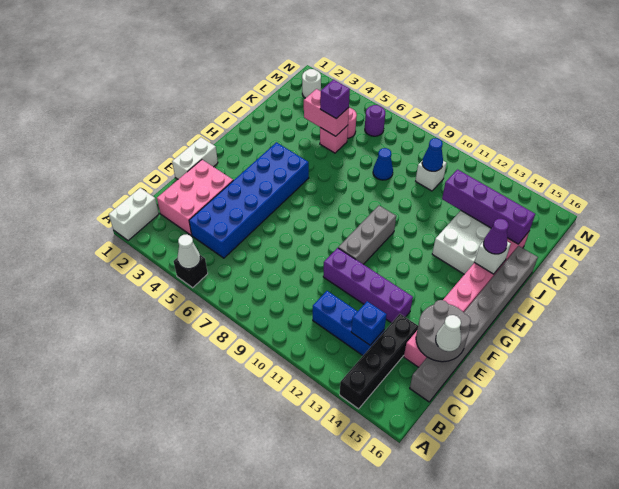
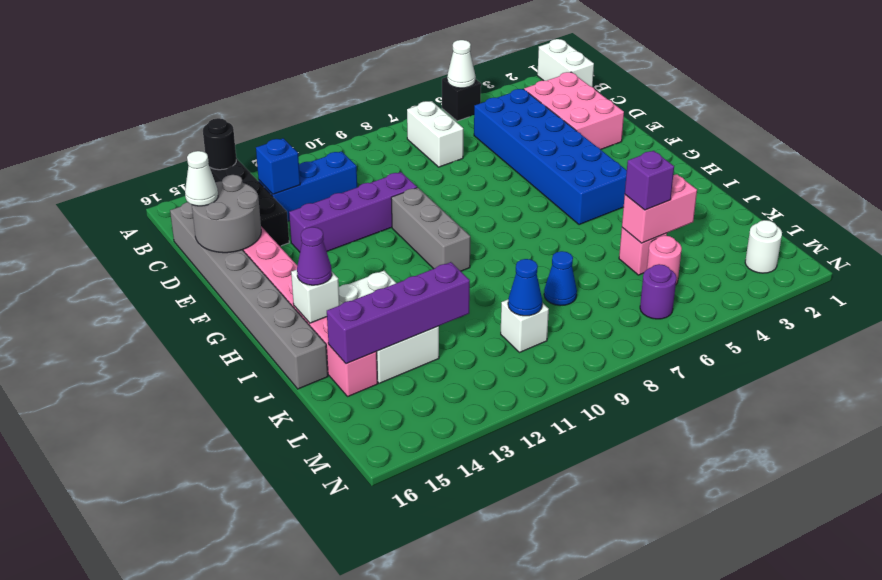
none -> black round brick A14 level 2
white brick E1:F1 level 1 -> white brick B7:C7 level 1

